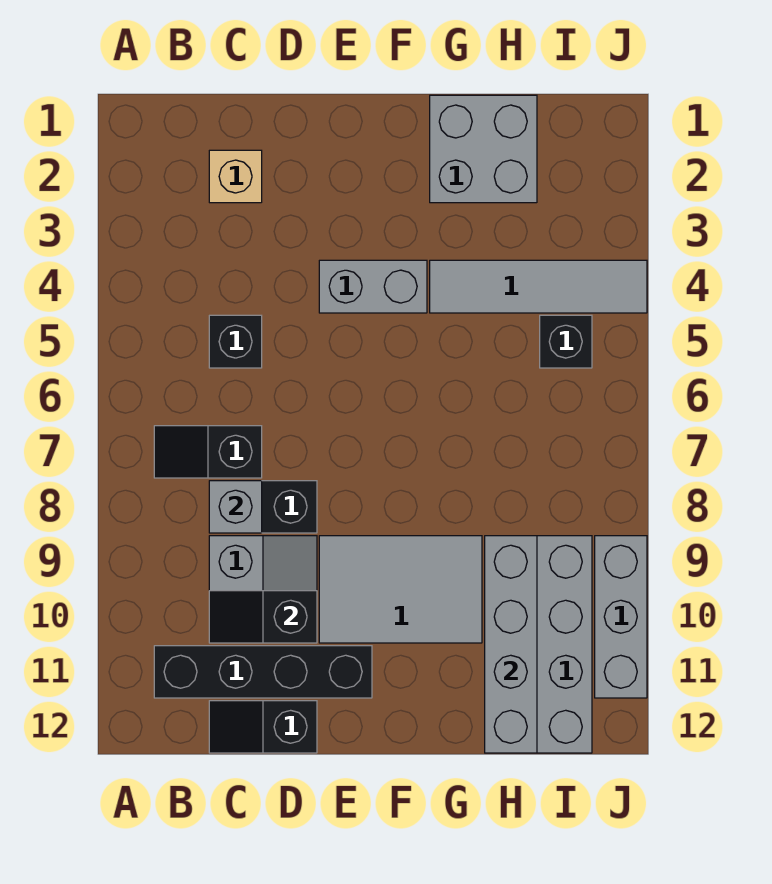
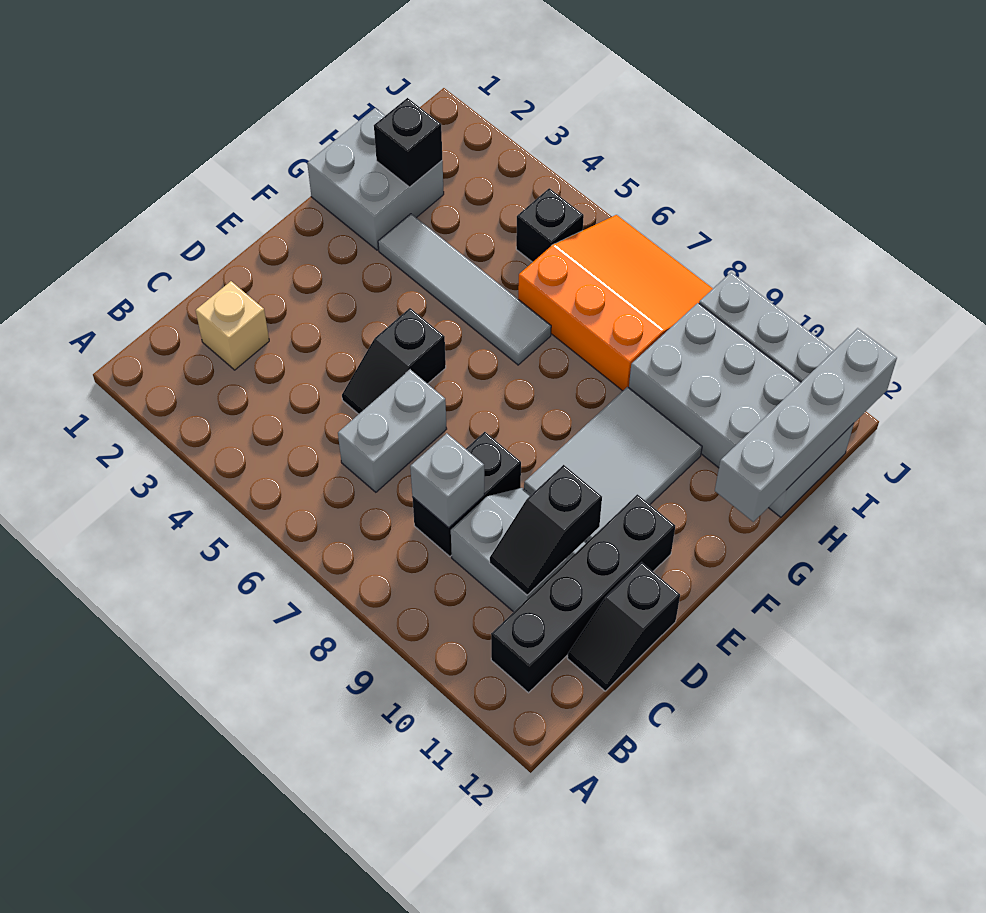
black slope B7:C7 level 1 top C -> black slope D5:E5 level 1 top E
black brick C5 level 1 -> black brick H2 level 2
grey brick E4:F4 level 1 -> grey brick C6:D6 level 1
grey tile G4:J4 level 1 -> grey tile G3:G6 level 1
none -> orange slope H6:J8 level 1 top H
grey brick H9:H12 level 2 -> grey brick G12:J12 level 2

